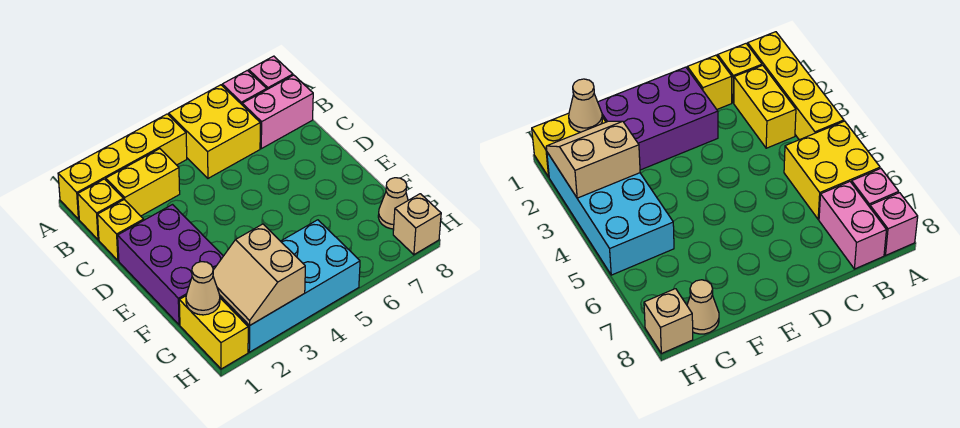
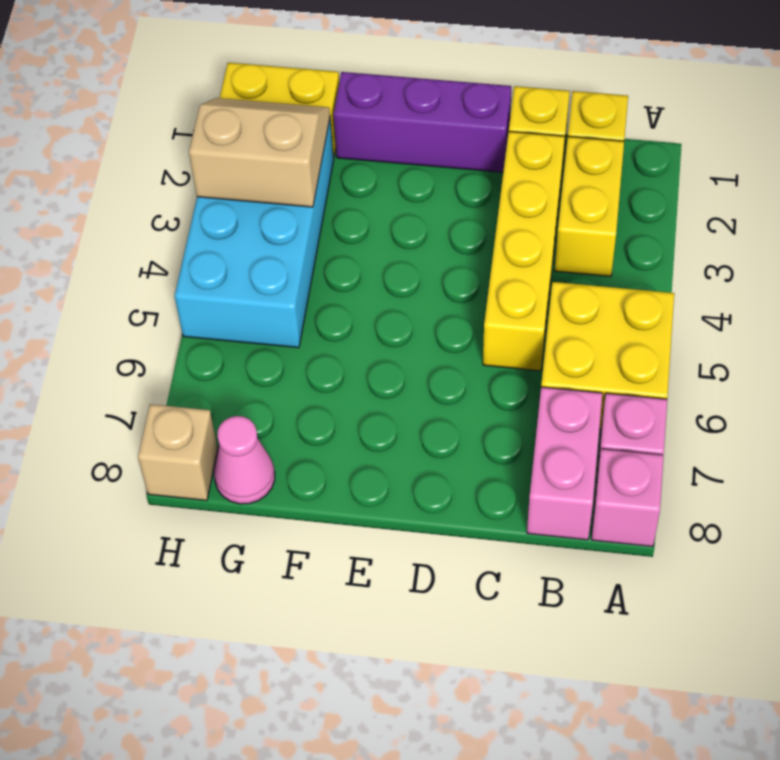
yellow brick A1:A4 level 1 -> yellow brick C2:C5 level 1
purple brick D1:F2 level 1 -> purple brick D1:F1 level 1
tan cone G1 level 2 -> none
tan cone G8 level 1 -> pink cone G8 level 1

